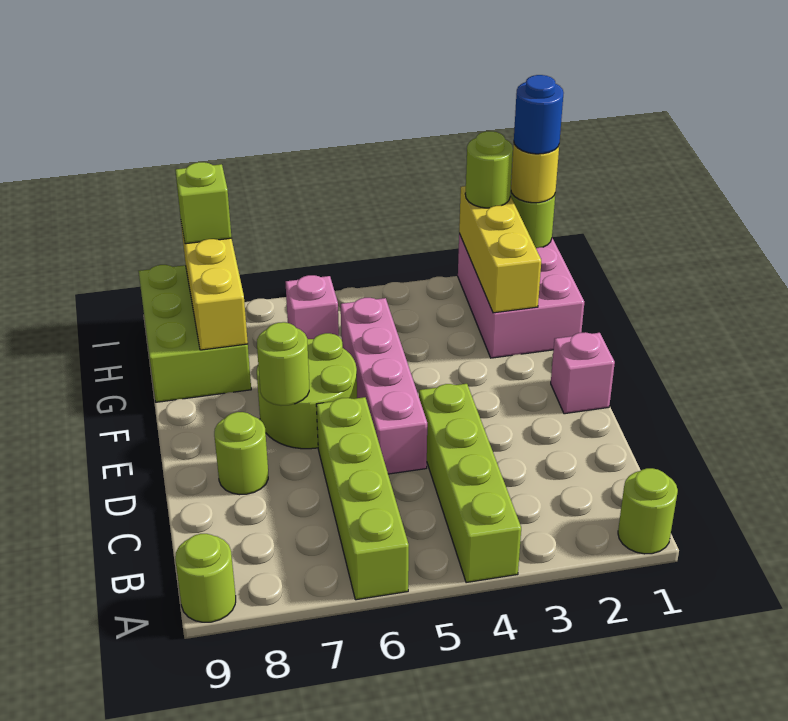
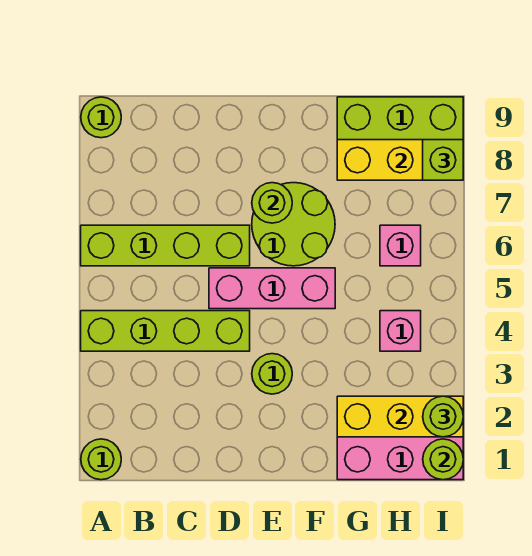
pink brick D5:G5 level 1 -> pink brick D5:F5 level 1
lime round brick D8 level 1 -> lime round brick E3 level 1
pink brick E1 level 1 -> pink brick H4 level 1
yellow round brick I1 level 3 -> none
blue round brick I1 level 4 -> none

